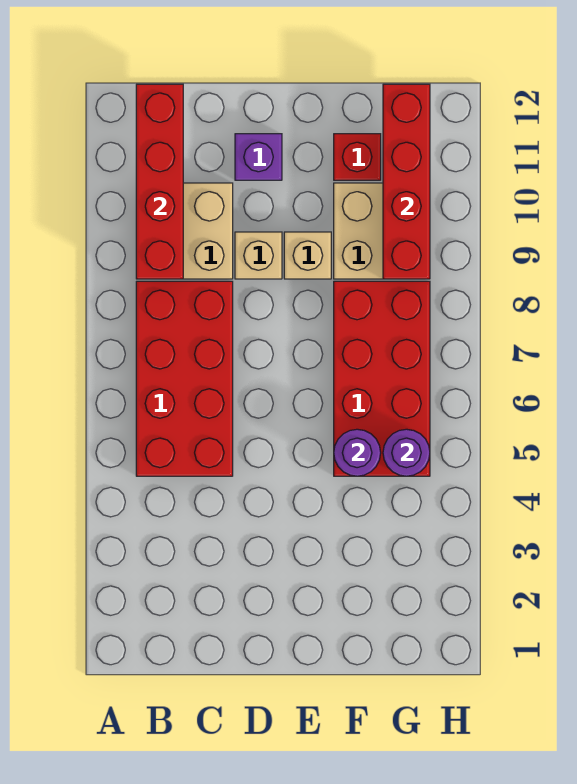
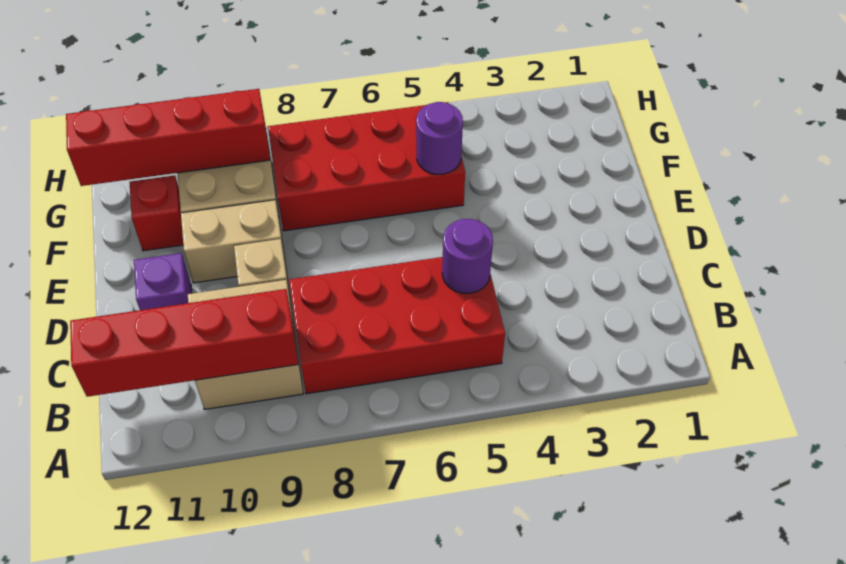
tan brick E9 level 1 -> tan brick E9:E10 level 1
purple round brick G5 level 2 -> purple round brick C5 level 2

